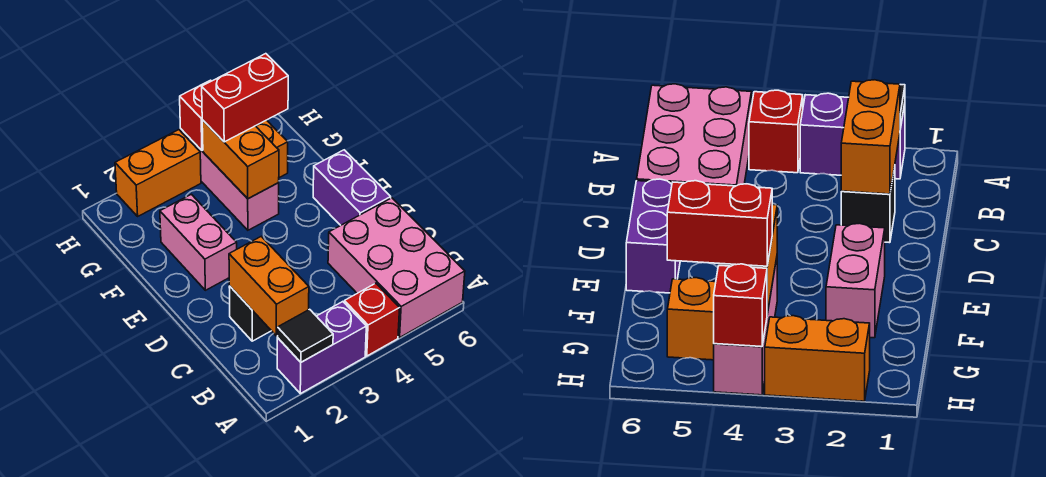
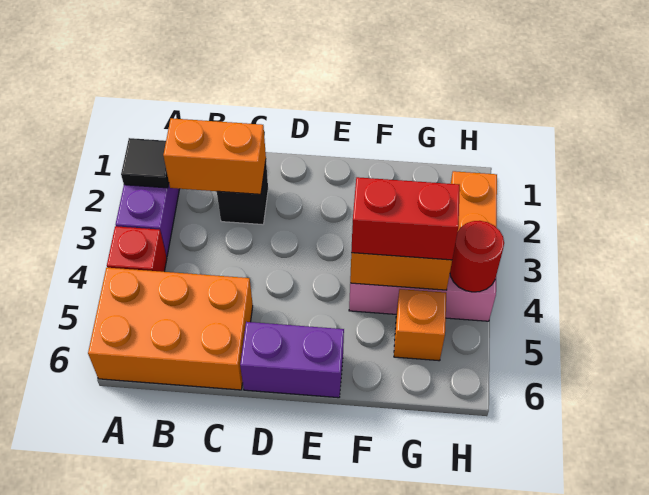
pink brick A5:C6 level 1 -> orange brick A5:C6 level 1
pink brick E2:F2 level 1 -> none
red brick G4:G5 level 3 -> red brick F4:G4 level 3
red brick H4 level 2 -> red round brick H4 level 2

